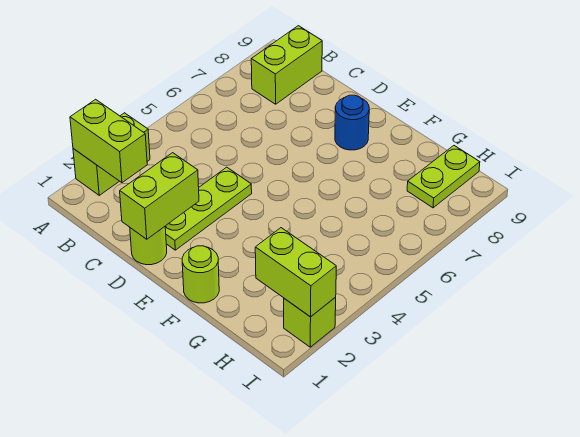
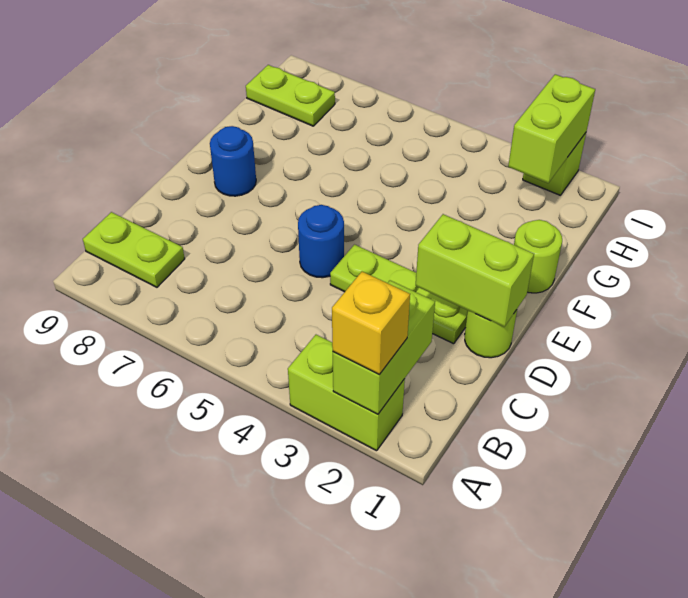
none -> yellow brick A2 level 3
lime brick B8:B9 level 1 -> lime plate B8:B9 level 1
none -> blue round brick D5 level 1

